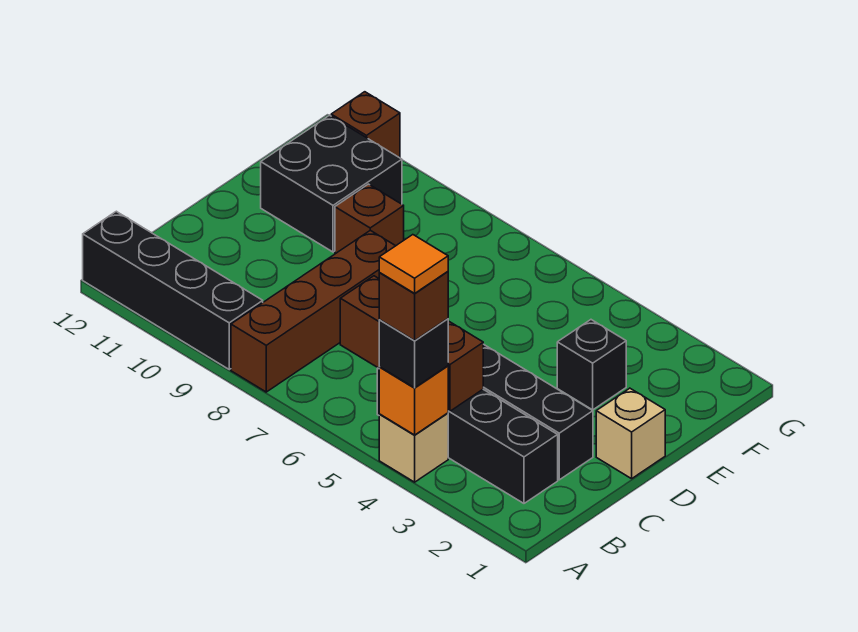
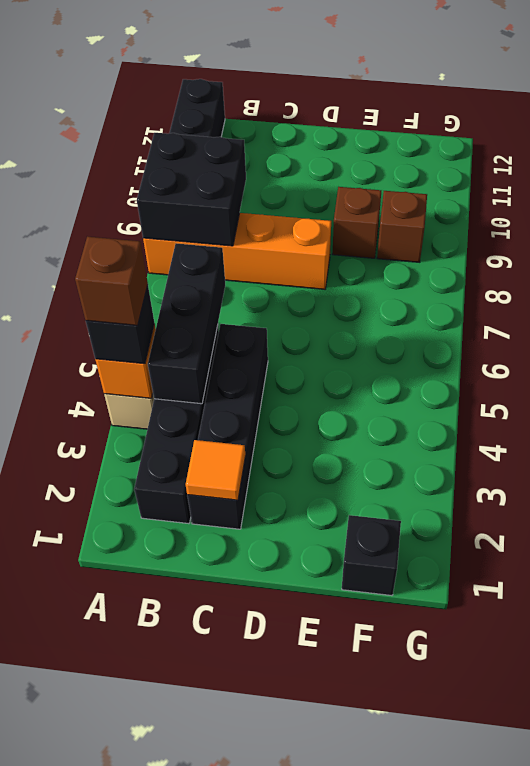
orange tile A4 level 5 -> orange tile C2 level 2
brown brick A8:D8 level 1 -> orange brick A8:D8 level 1
brown brick B4:B6 level 2 -> black brick B4:B6 level 2
tan brick D1 level 1 -> none
black brick E3 level 1 -> black brick F1 level 1
black brick E10:F11 level 1 -> black brick A8:B9 level 2
brown brick G11 level 1 -> brown brick F9 level 1

